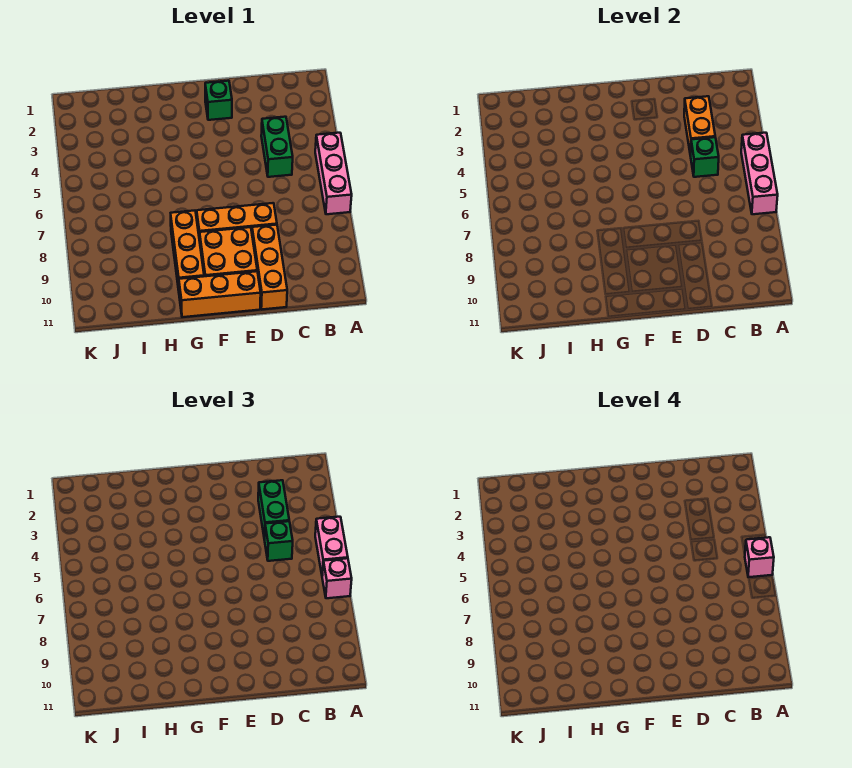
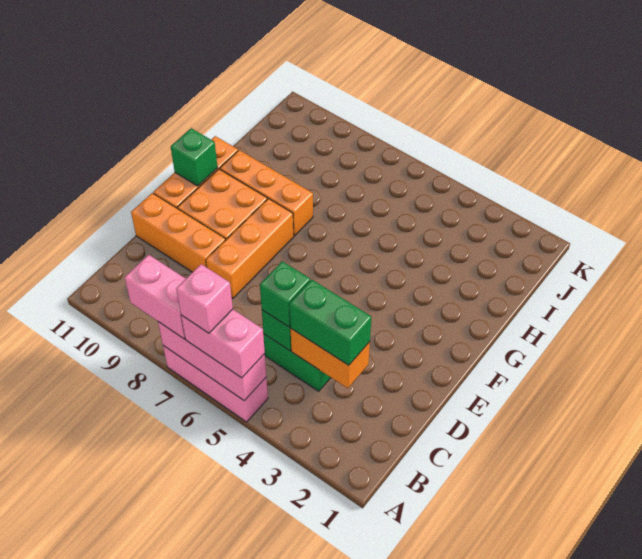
pink brick A7 level 3 -> pink brick A7:A8 level 3
green brick E2 level 1 -> green brick F11 level 2

